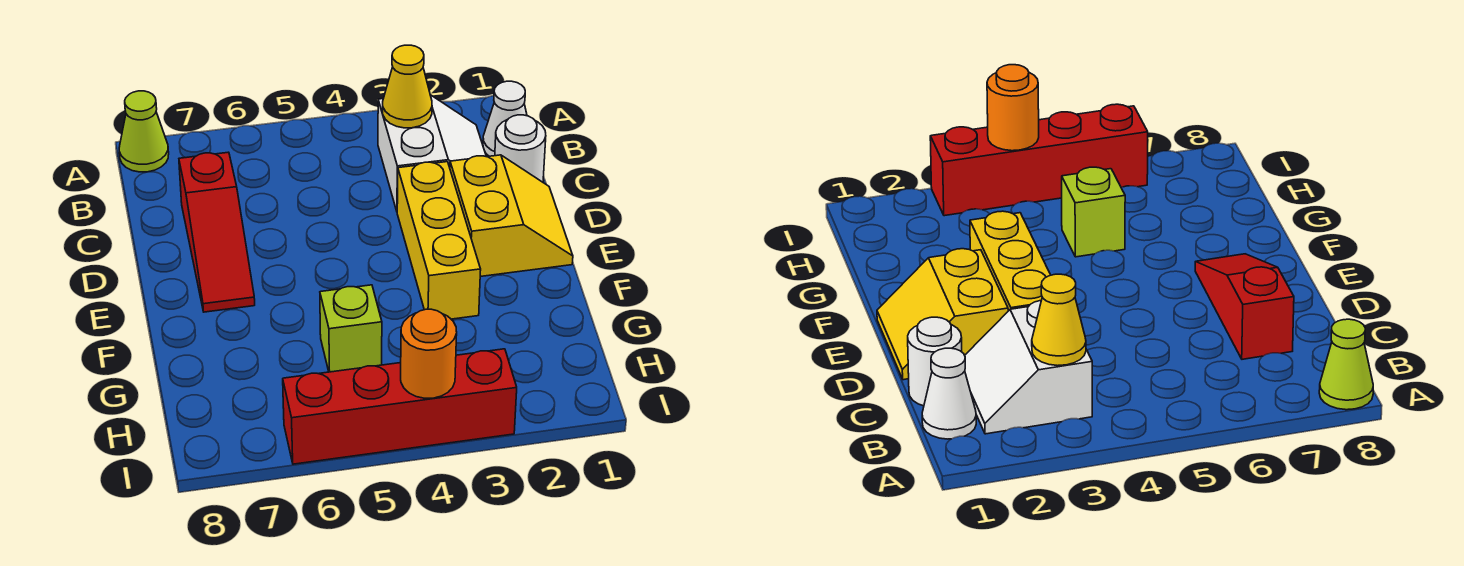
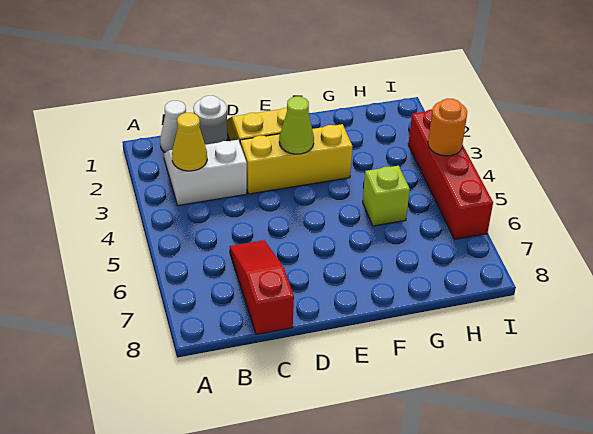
lime cone A8 level 1 -> lime cone E3 level 2
red slope C7:E7 level 1 top C -> red slope C6:C8 level 1 top 8

